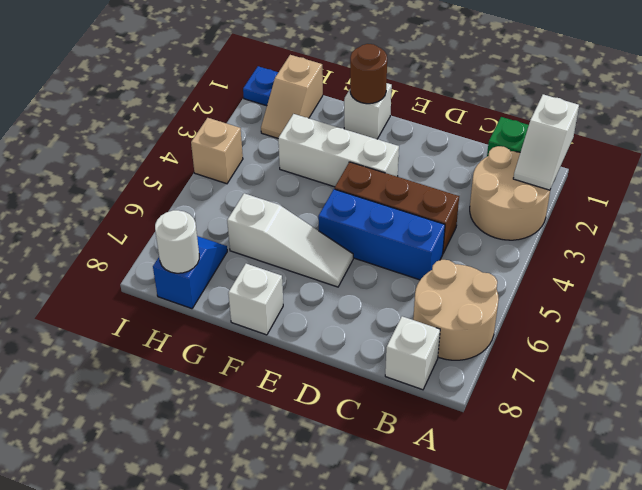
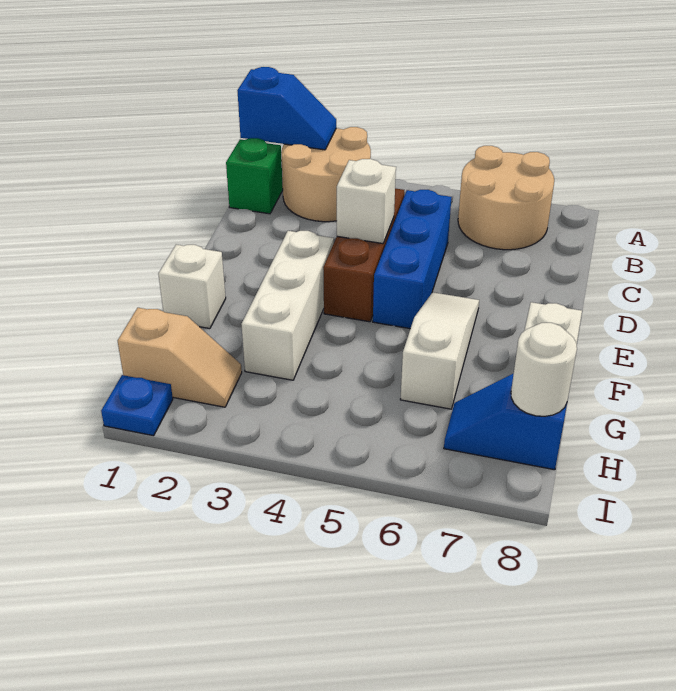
white slope A1:A2 level 2 top 1 -> blue slope A1:A2 level 2 top 1
white brick B8 level 1 -> white brick D4 level 2
brown round brick F1 level 2 -> none
tan brick I4 level 1 -> none

